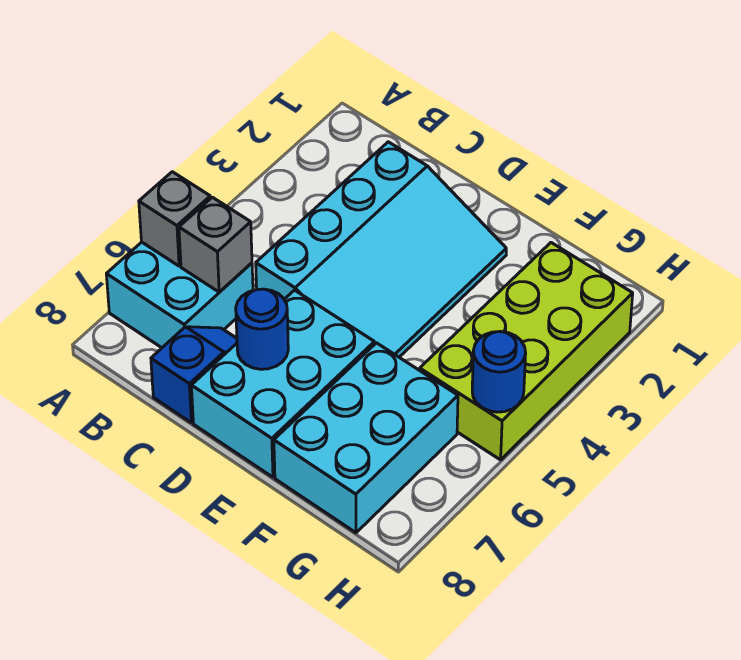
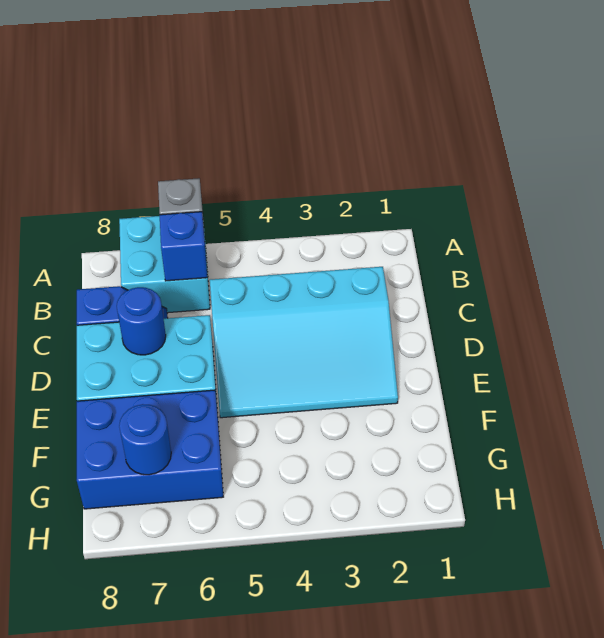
grey brick B6 level 2 -> blue brick B6 level 2
cyan brick F6:G8 level 1 -> blue brick F6:G8 level 1
lime brick G2:H5 level 1 -> none
blue round brick H5 level 2 -> blue round brick G7 level 2

